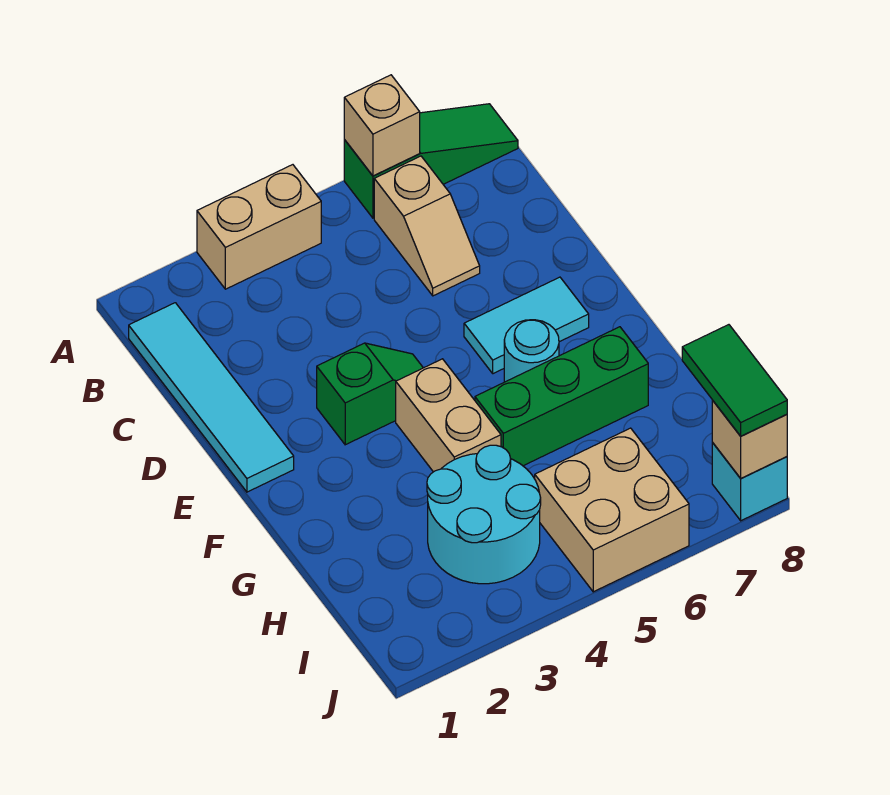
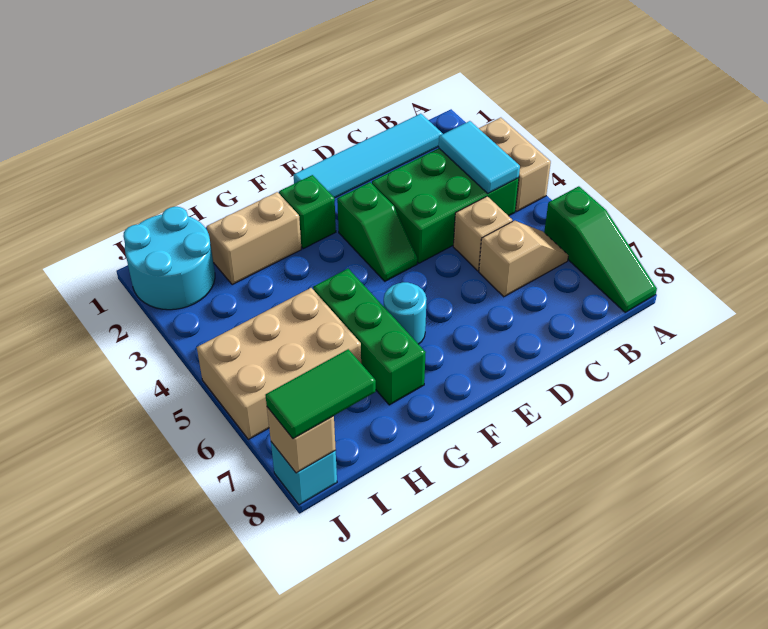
tan brick A6 level 2 -> tan brick C5 level 1
none -> green brick B3:D4 level 1
tan slope B6:C6 level 1 top B -> tan slope B6:C6 level 1 top C
cyan tile E6:E7 level 1 -> cyan tile B3:B4 level 2
none -> green brick F2 level 1
tan brick F4:G4 level 1 -> tan brick G2:H2 level 1
cyan round brick H3:I4 level 1 -> cyan round brick I1:J2 level 1
tan brick I5:J6 level 1 -> tan brick H5:J6 level 1

